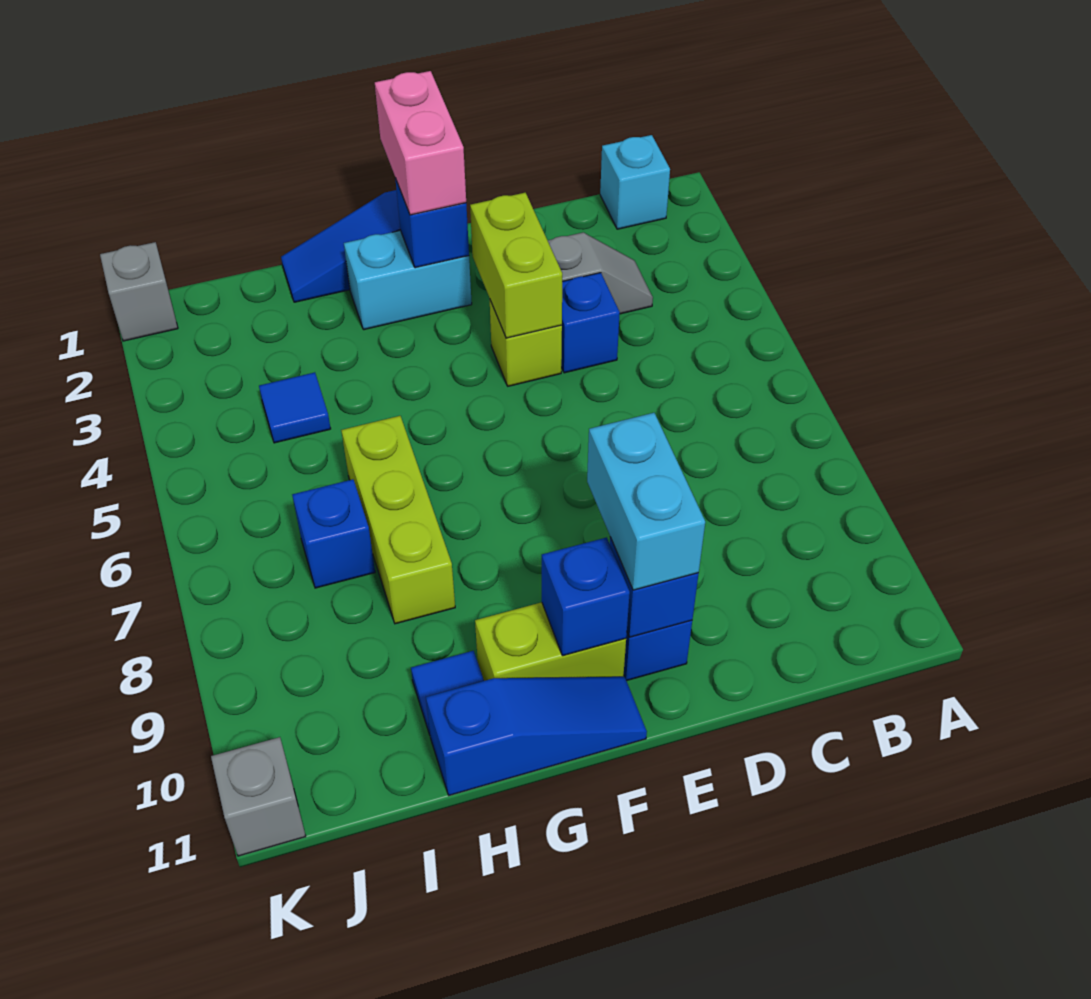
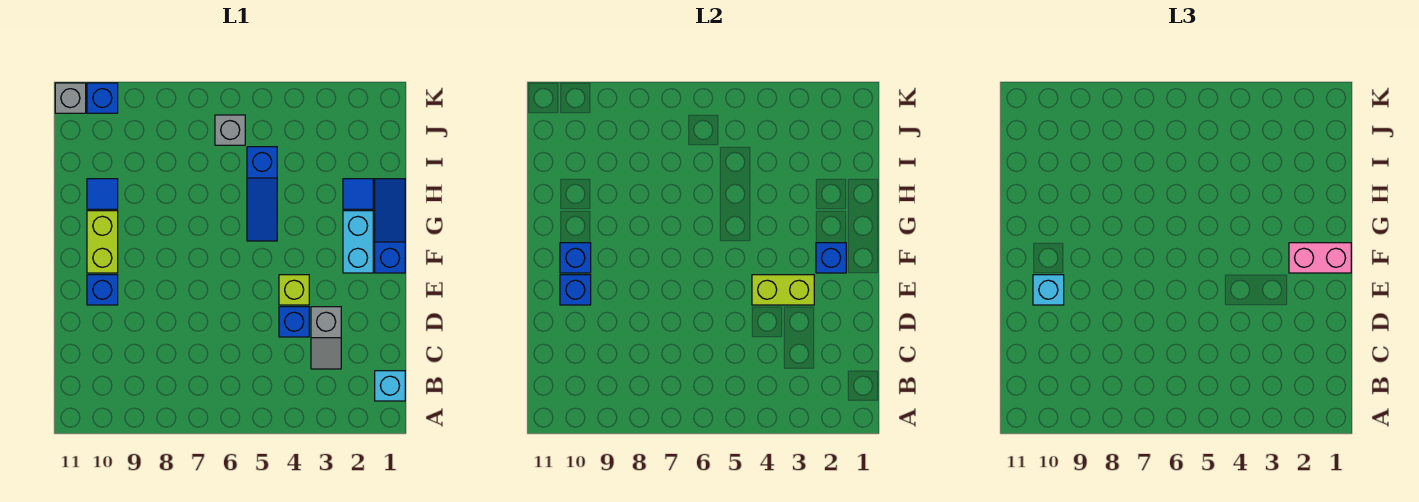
cyan brick E9:E10 level 3 -> cyan brick E10 level 3
blue slope F11:H11 level 1 top H -> blue slope G5:I5 level 1 top I
lime brick H6:H8 level 1 -> none
blue tile I4 level 1 -> blue tile H2 level 1
blue brick I7 level 1 -> blue brick K10 level 1
grey brick K1 level 1 -> grey brick J6 level 1

